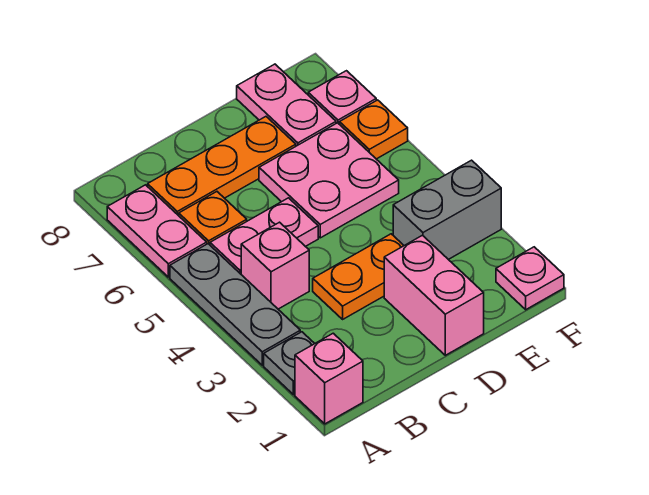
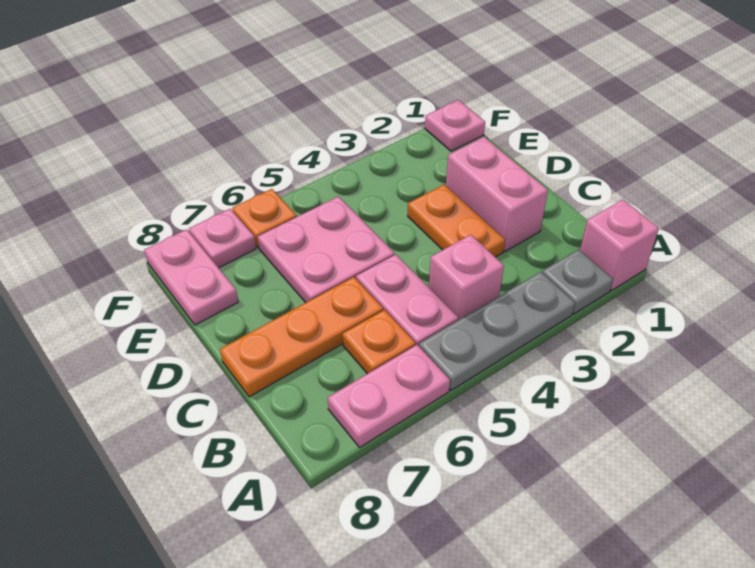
orange plate B7:D7 level 1 -> orange plate C6:C8 level 1
pink brick D1:D2 level 1 -> pink brick C2:D2 level 1
grey brick E3:F3 level 1 -> none
pink plate E7:E8 level 1 -> pink plate E8:F8 level 1

